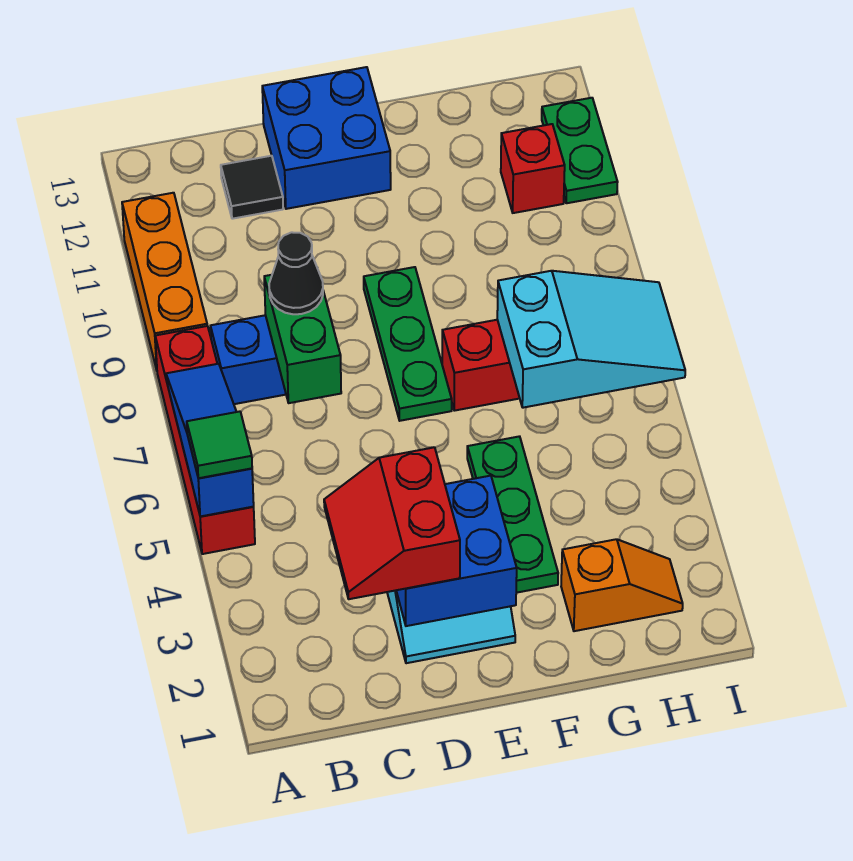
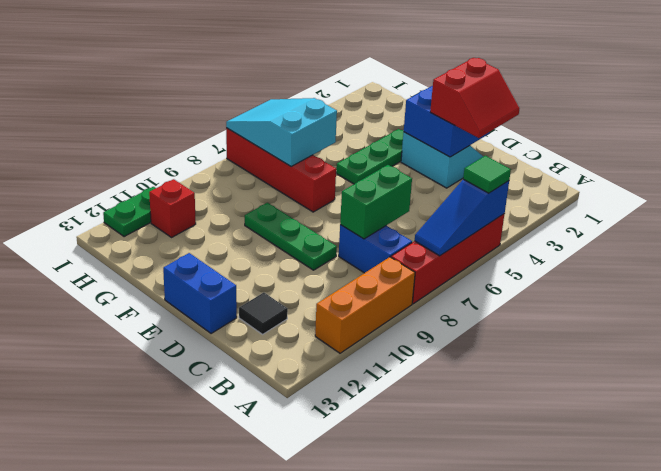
black cone C8 level 3 -> none
blue brick D12:E13 level 1 -> blue brick D13:E13 level 1
green plate E7:E9 level 1 -> green plate D9:F9 level 1
orange slope G2:H2 level 1 top G -> none

